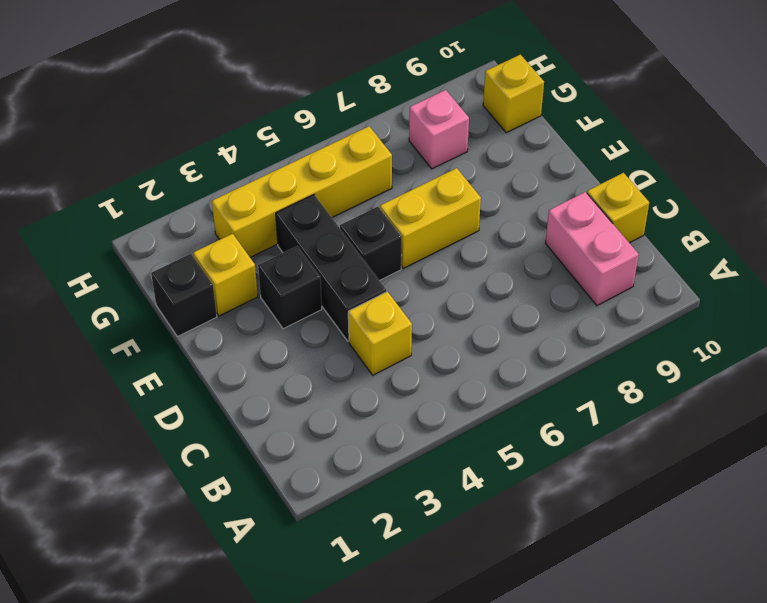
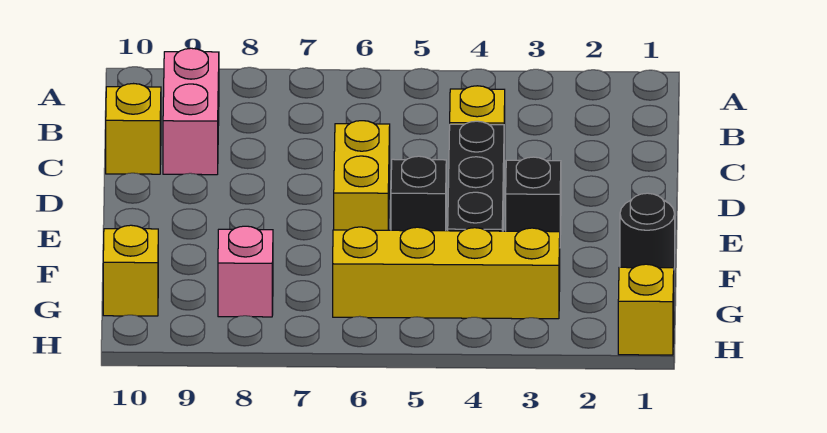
yellow brick E6:E7 level 1 -> yellow brick D6:E6 level 1
black brick F1 level 1 -> black round brick F1 level 1
yellow brick F2 level 1 -> yellow brick H1 level 1

